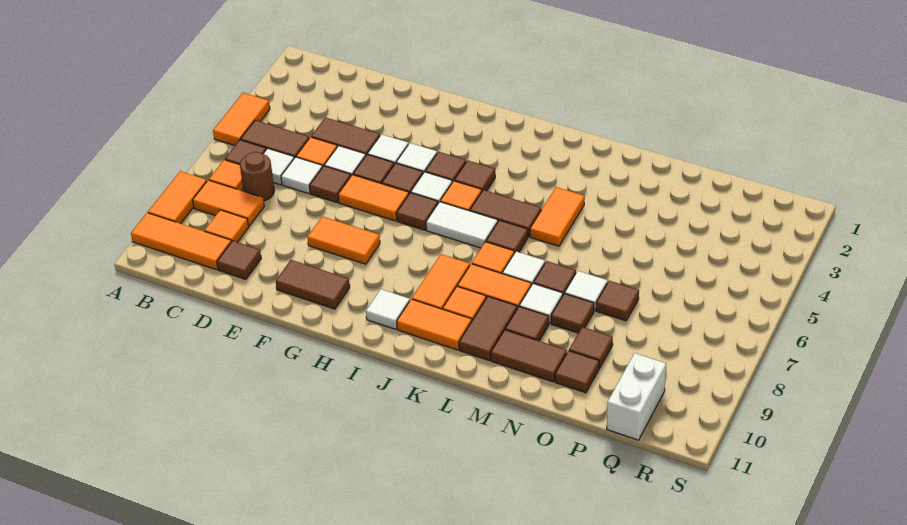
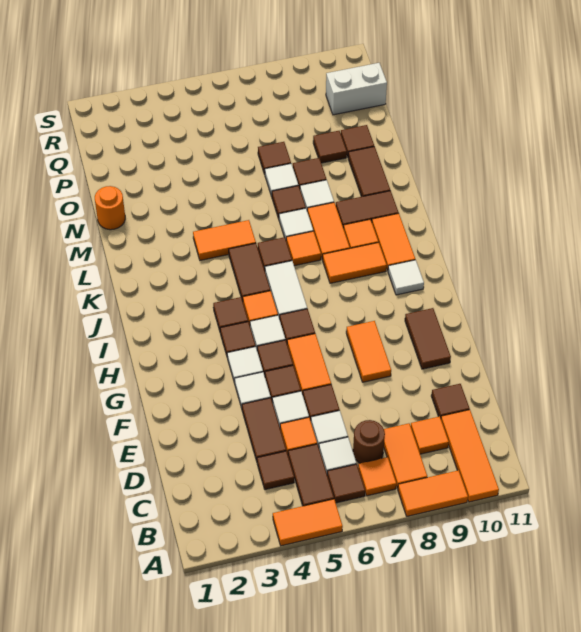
brown tile M9 level 1 -> brown tile C4 level 1
none -> orange round brick N1 level 1

